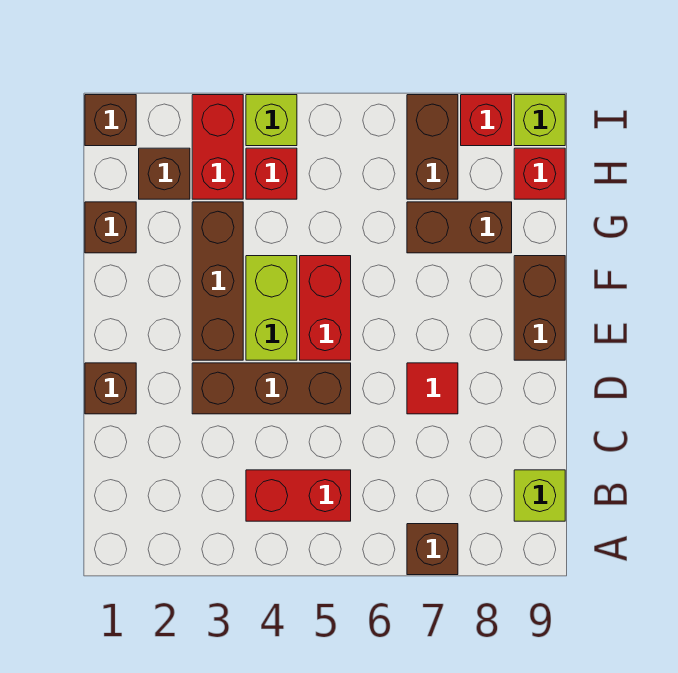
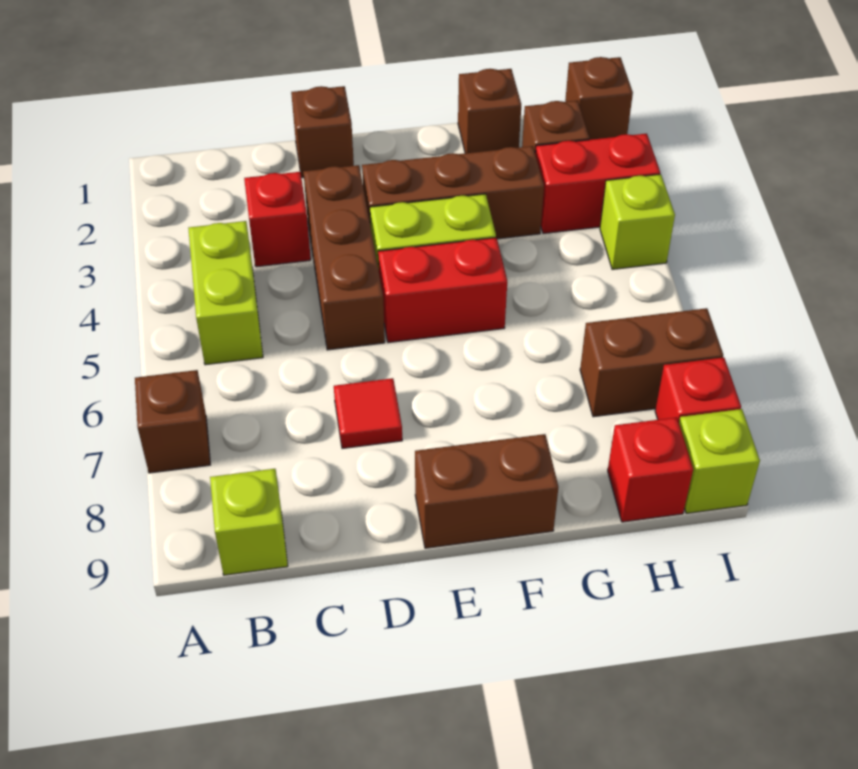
red brick B4:B5 level 1 -> lime brick B4:B5 level 1
brown brick G7:G8 level 1 -> none
red brick H4 level 1 -> red brick C3 level 1

